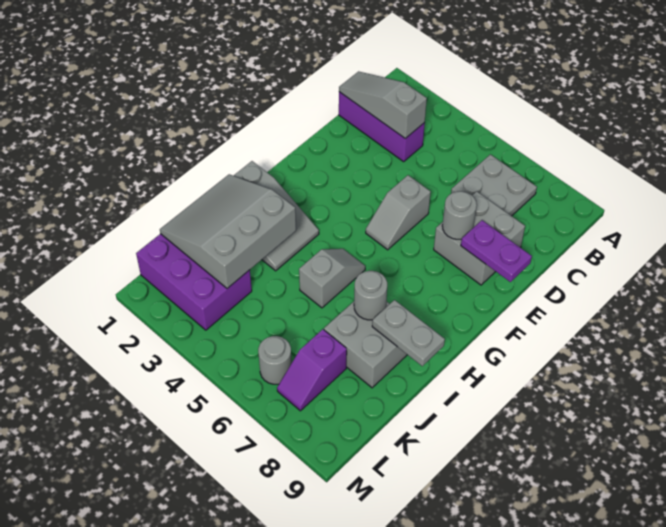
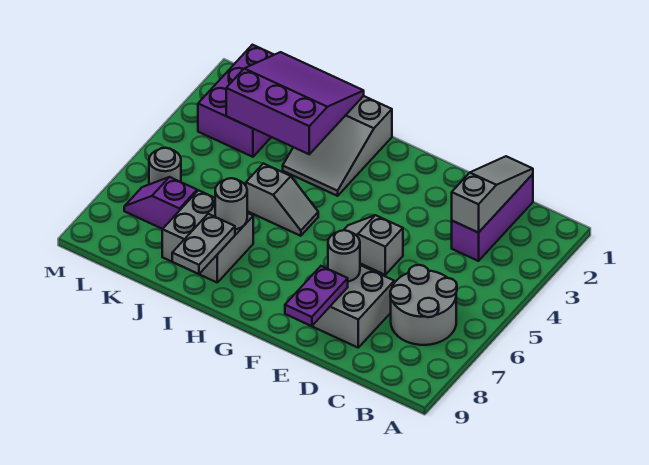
grey plate B6:C7 level 1 -> grey round brick B6:C7 level 1
grey slope I1:K3 level 2 top 3 -> purple slope I1:K3 level 2 top 3

